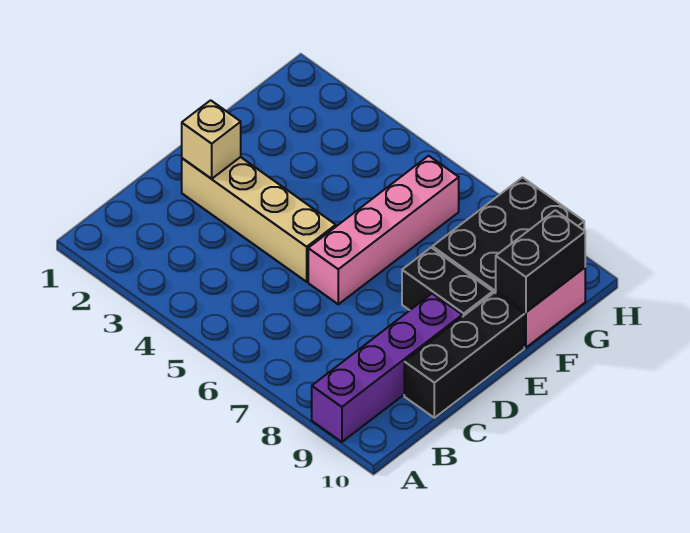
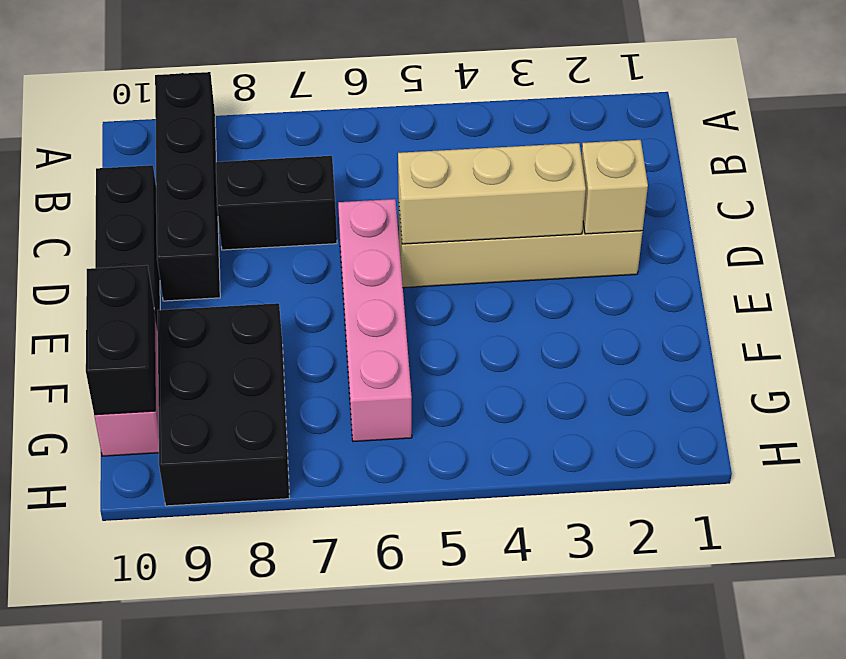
purple brick A9:D9 level 1 -> black brick A9:D9 level 1
none -> tan brick D3:D5 level 2
black brick E8:E9 level 1 -> black brick C7:C8 level 1

